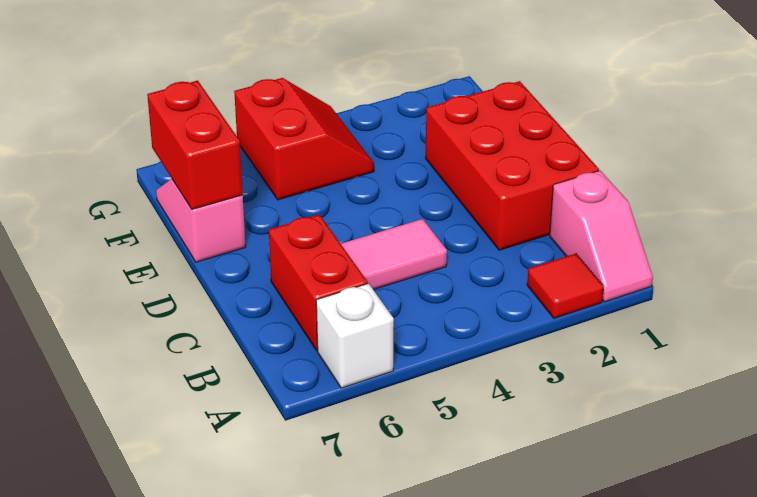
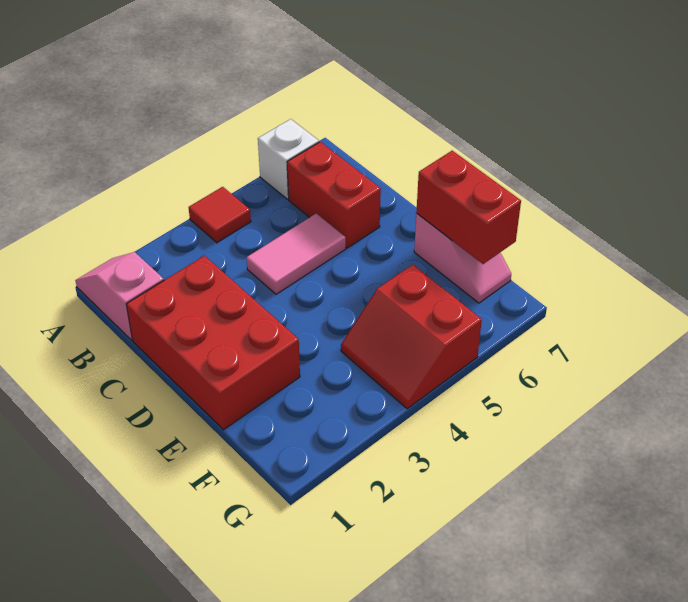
red tile A2 level 1 -> red tile A4 level 1

